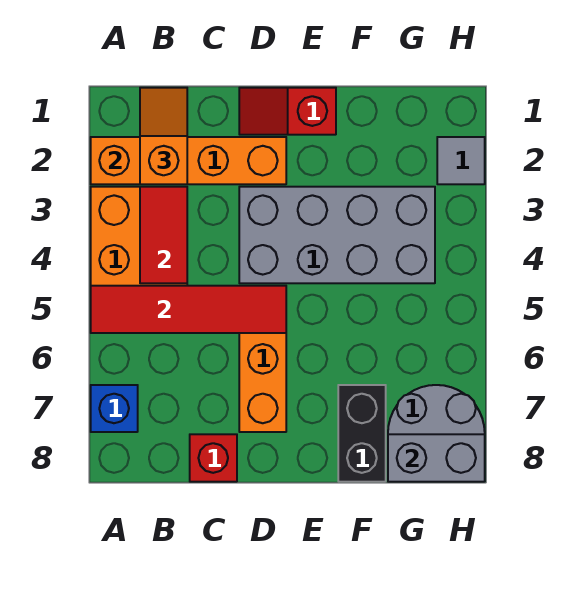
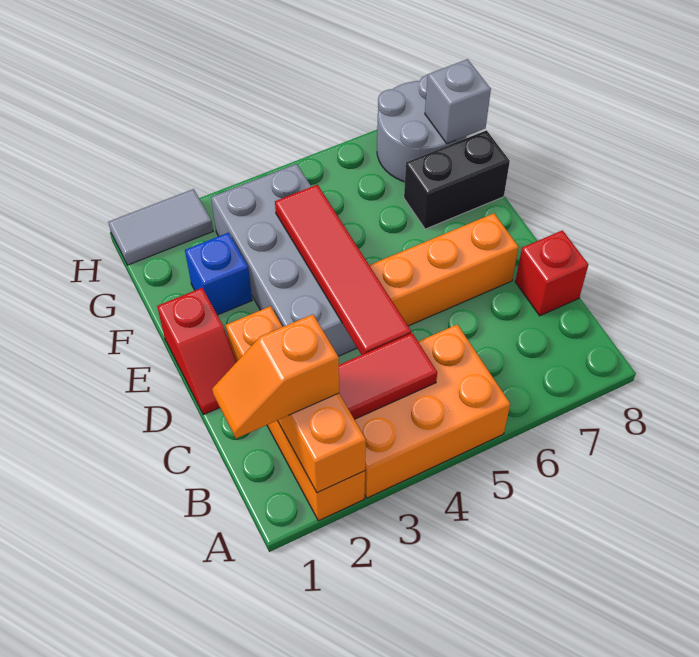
red tile A5:D5 level 2 -> red tile C4:F4 level 2
blue brick A7 level 1 -> blue brick F2 level 1
grey brick G8:H8 level 2 -> grey brick G8 level 2
grey tile H2 level 1 -> grey tile H1:H2 level 1

